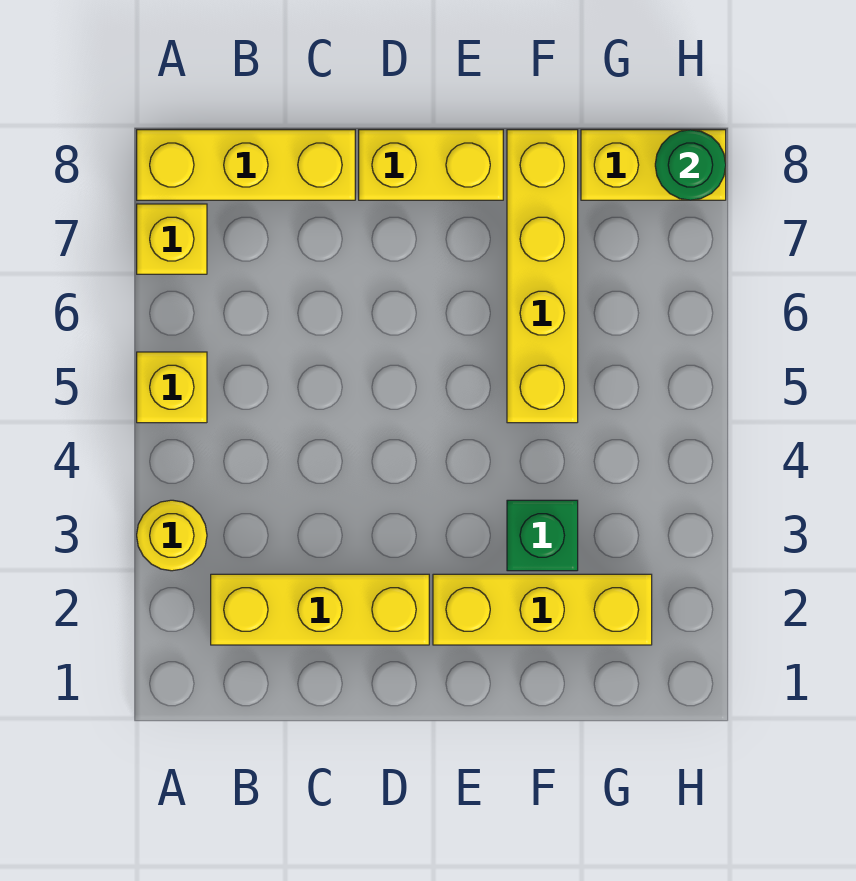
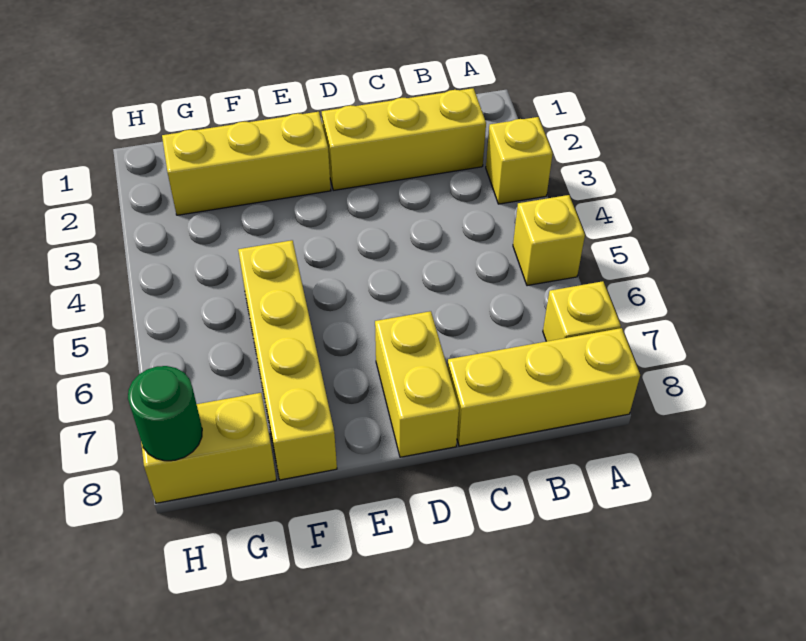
yellow round brick A3 level 1 -> yellow brick A3 level 1
yellow brick D8:E8 level 1 -> yellow brick D7:D8 level 1
green brick F3 level 1 -> none

